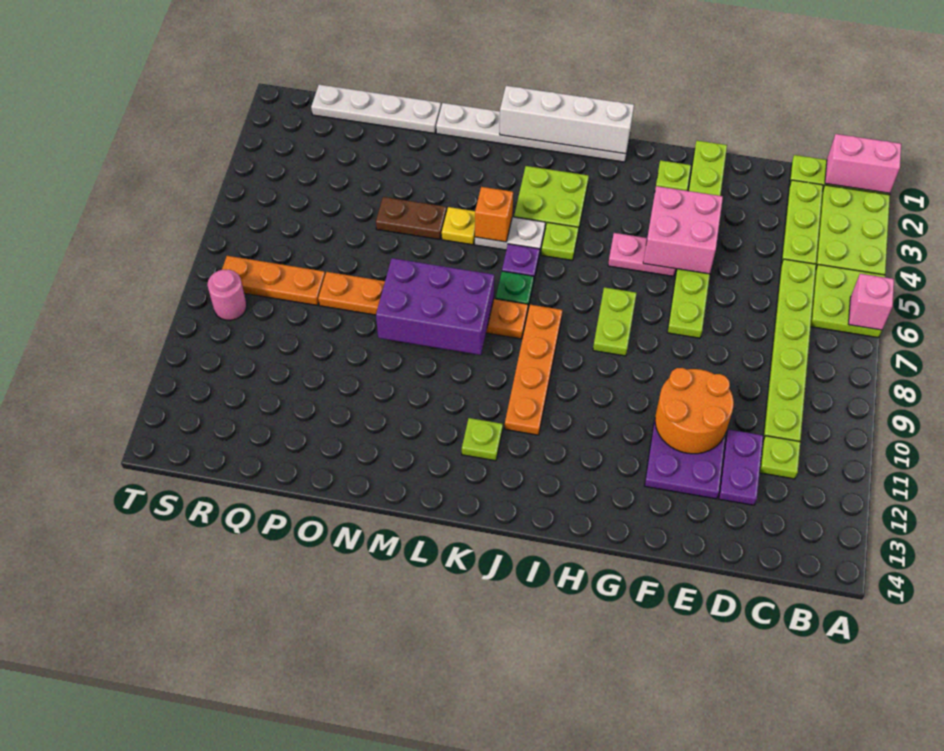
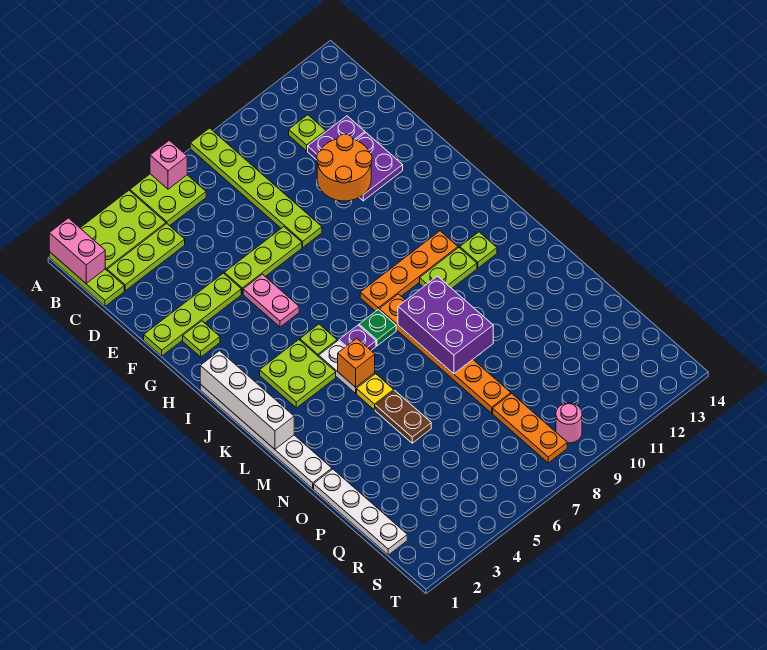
lime plate C5:C10 level 1 -> lime plate A8:F8 level 1
pink brick F4:G5 level 2 -> none
lime plate H7:H8 level 1 -> lime plate K10:K11 level 1

